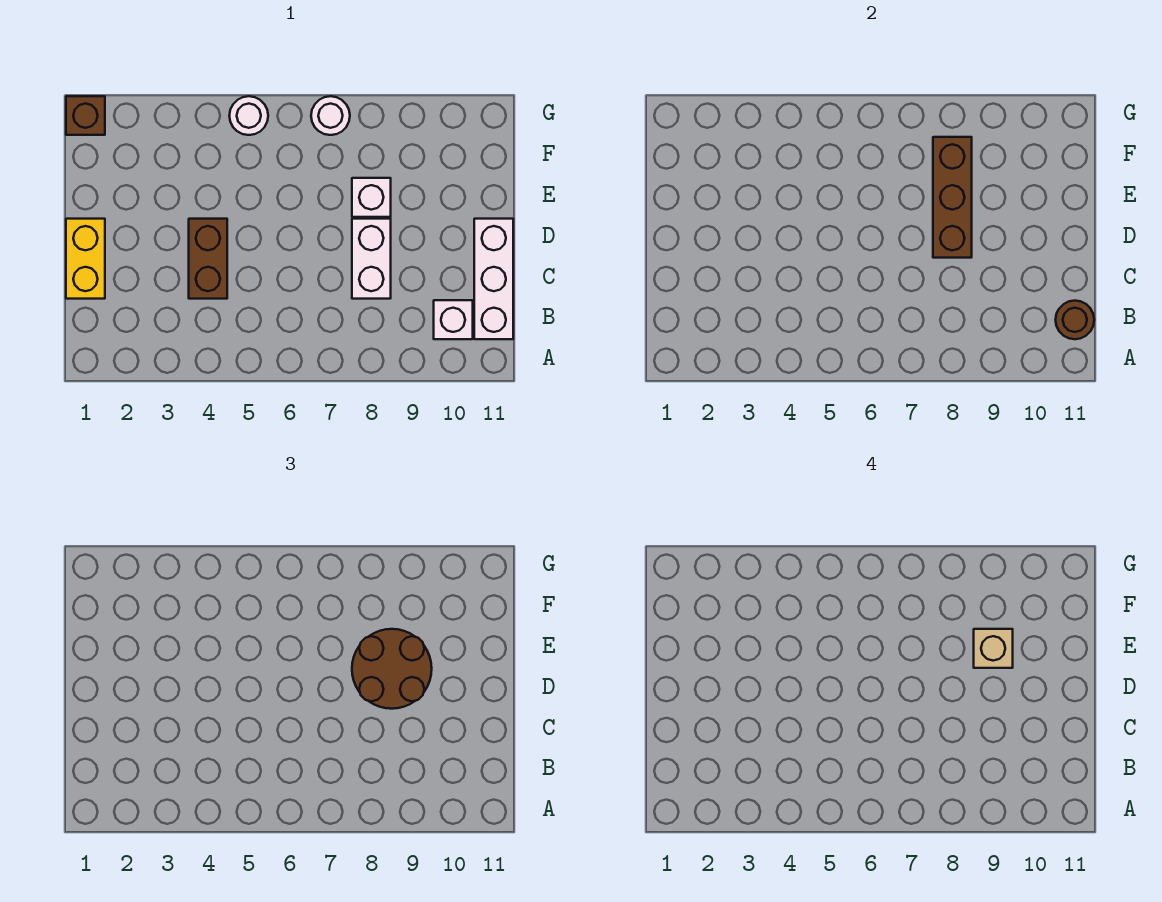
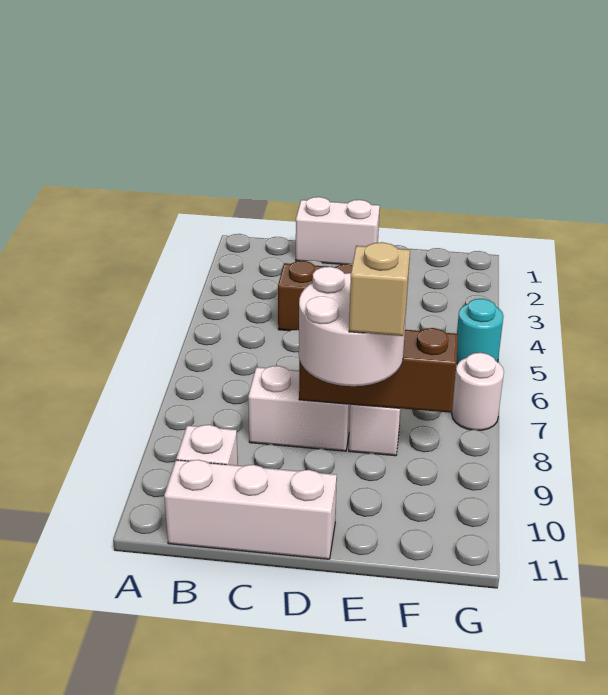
brown round brick B11 level 2 -> none
yellow brick C1:D1 level 1 -> white brick C1:D1 level 1
brown round brick D8:E9 level 3 -> white round brick D8:E9 level 3
brown brick G1 level 1 -> none
white round brick G5 level 1 -> cyan round brick G5 level 1

